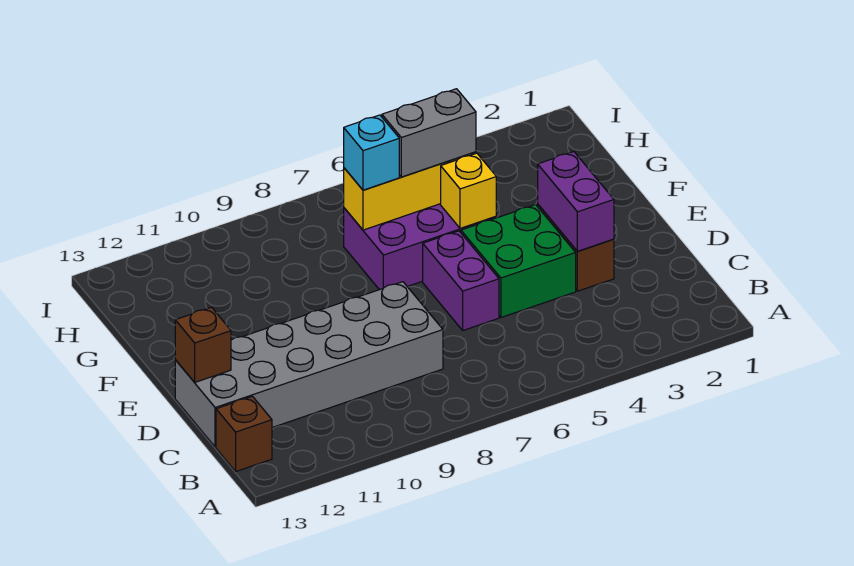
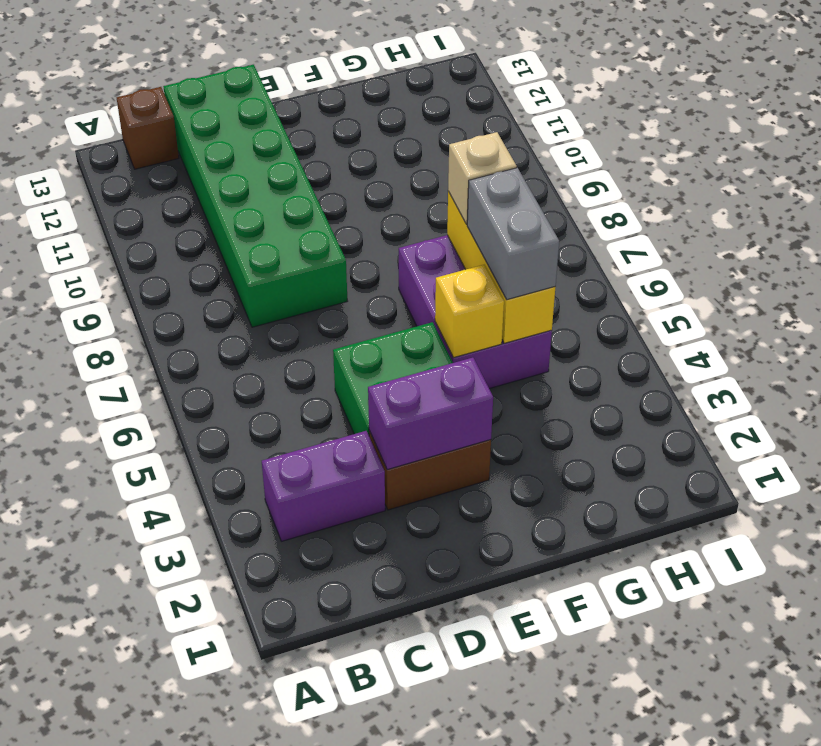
grey brick C8:D13 level 1 -> green brick C8:D13 level 1
purple brick D6:E6 level 1 -> purple brick B3:C3 level 1
brown brick D13 level 2 -> none
cyan brick G7 level 3 -> tan brick G7 level 3

